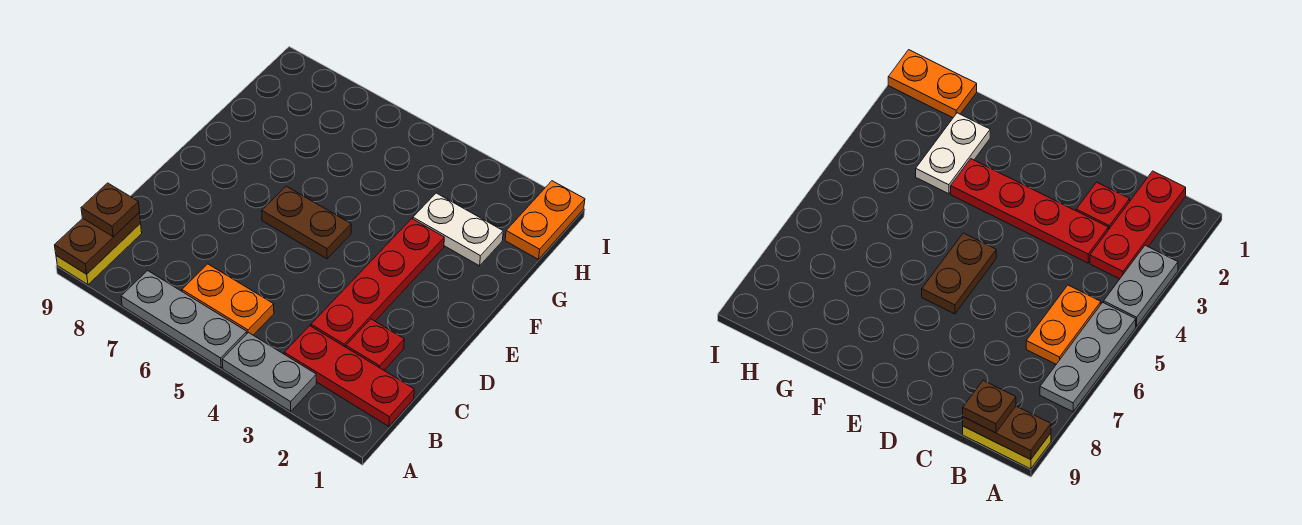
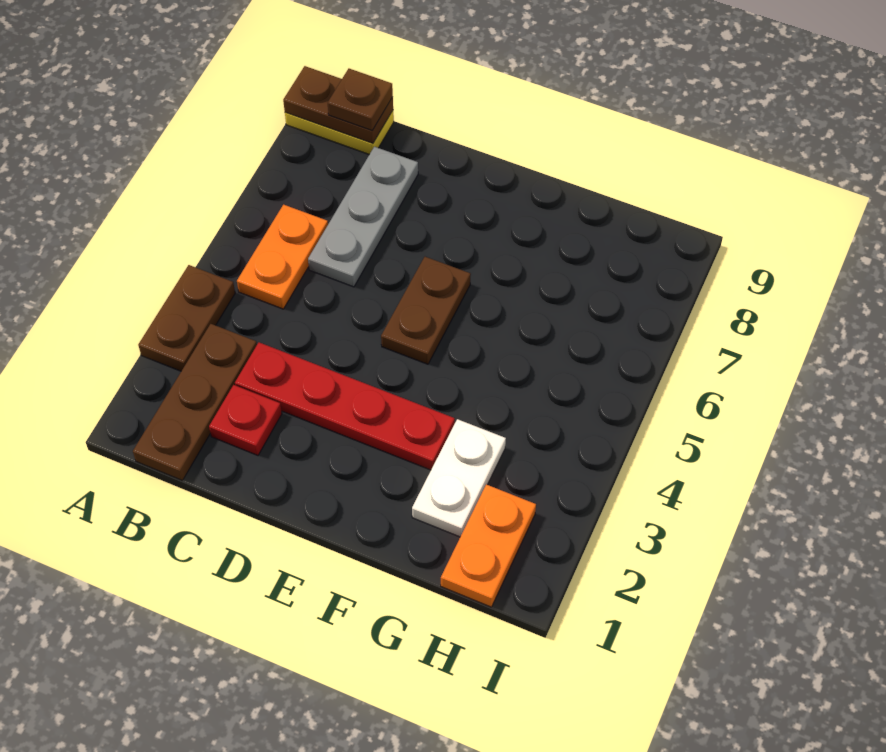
grey plate A3:A4 level 1 -> brown plate A3:A4 level 1
grey plate A5:A7 level 1 -> grey plate C6:C8 level 1
red plate B1:B3 level 1 -> brown plate B1:B3 level 1
orange plate H1:I1 level 1 -> orange plate H1:H2 level 1

